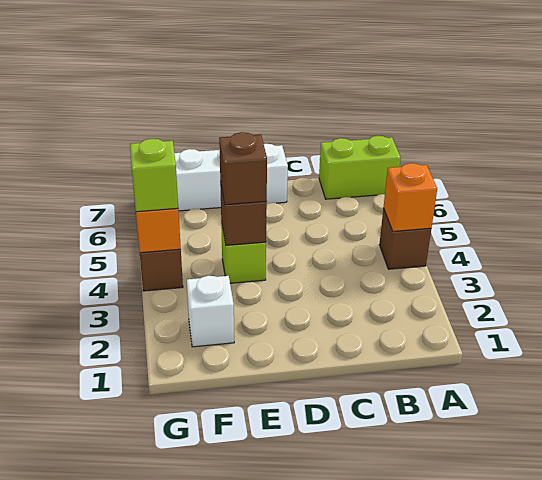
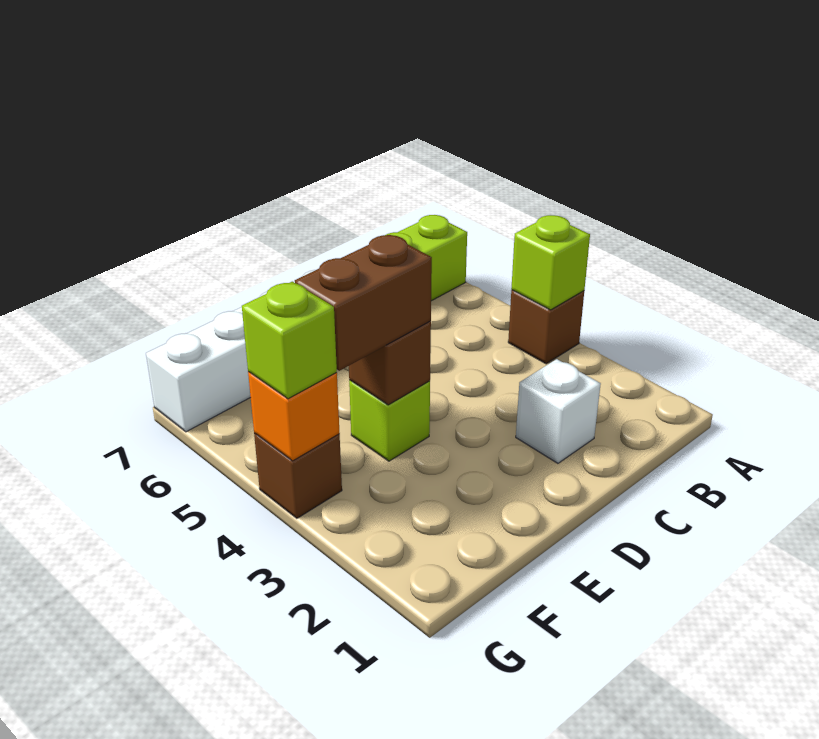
orange brick A4 level 2 -> lime brick A4 level 2
brown brick E4 level 3 -> brown brick E4:F4 level 3
white brick F2 level 1 -> white brick C2 level 1

